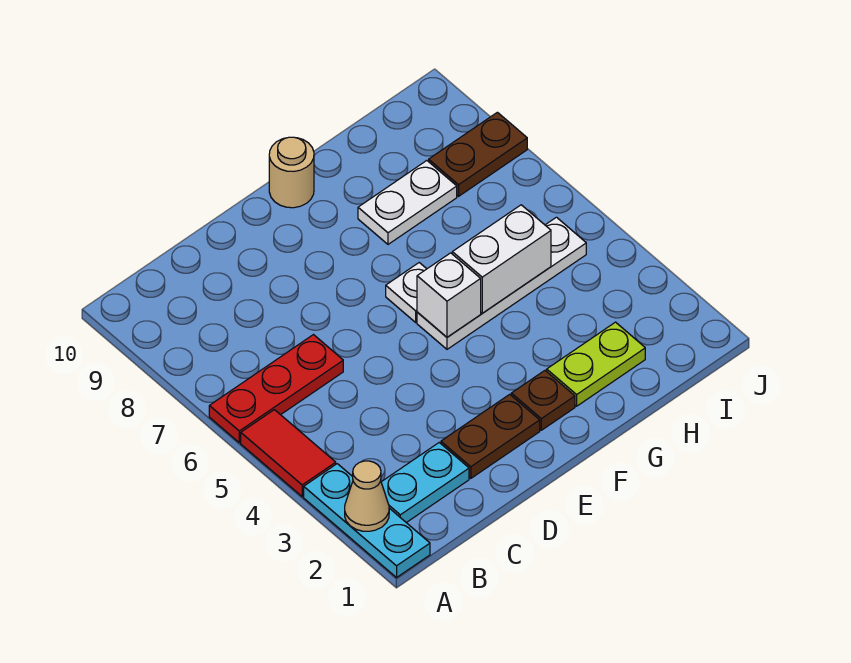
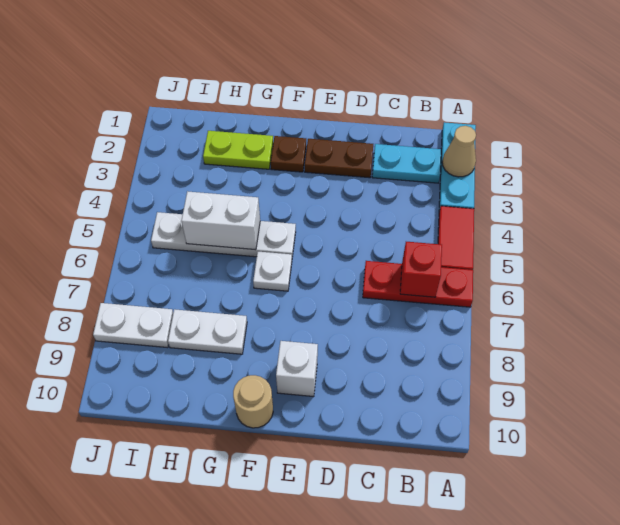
none -> red brick B6 level 2
white brick F5 level 2 -> white brick E9 level 1
brown plate I8:J8 level 1 -> white plate I8:J8 level 1

